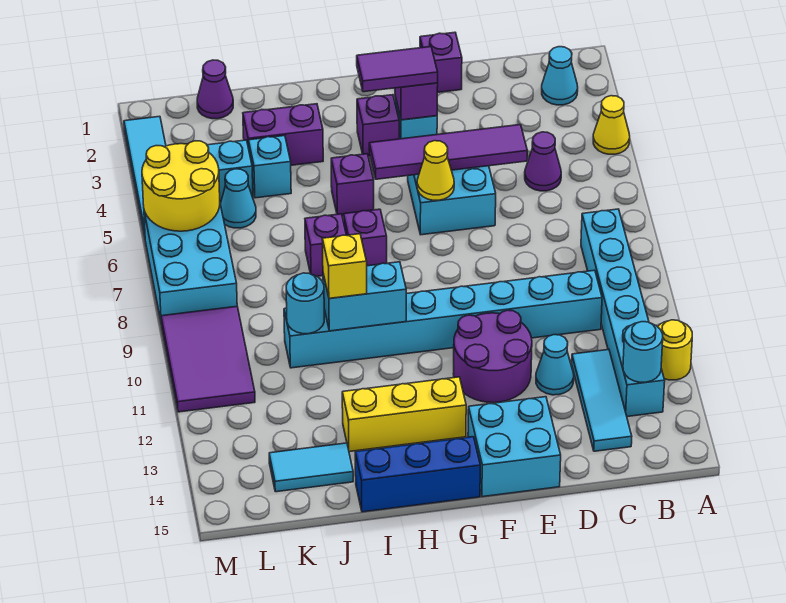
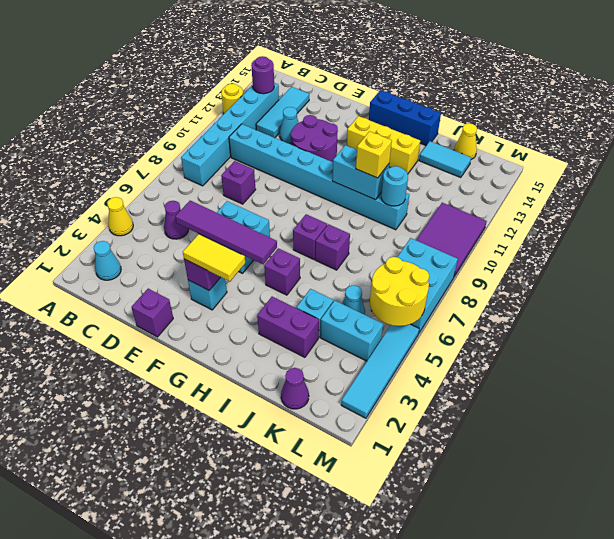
cyan round brick B13 level 2 -> purple round brick B13 level 2
cyan brick E14:F15 level 1 -> none
purple tile F3:G3 level 3 -> yellow tile F3:G3 level 3
yellow cone F6 level 2 -> yellow cone K15 level 1
purple brick G3 level 1 -> purple brick D8 level 1

